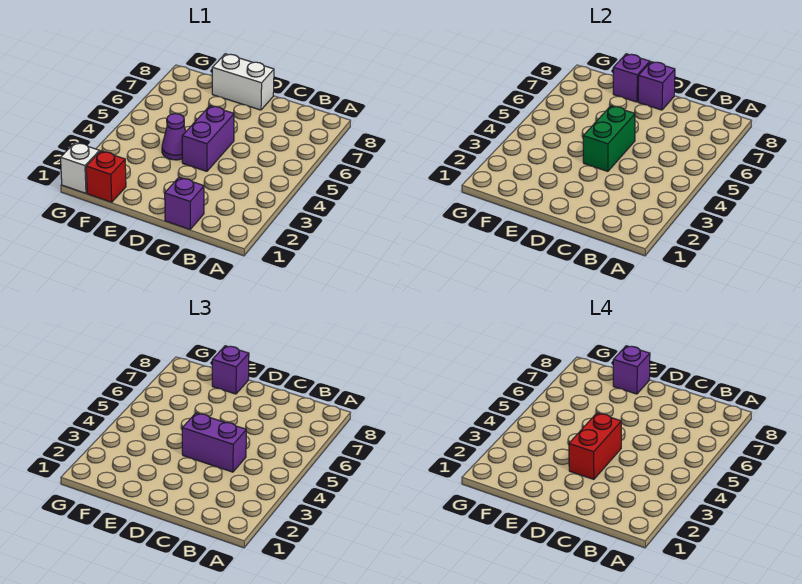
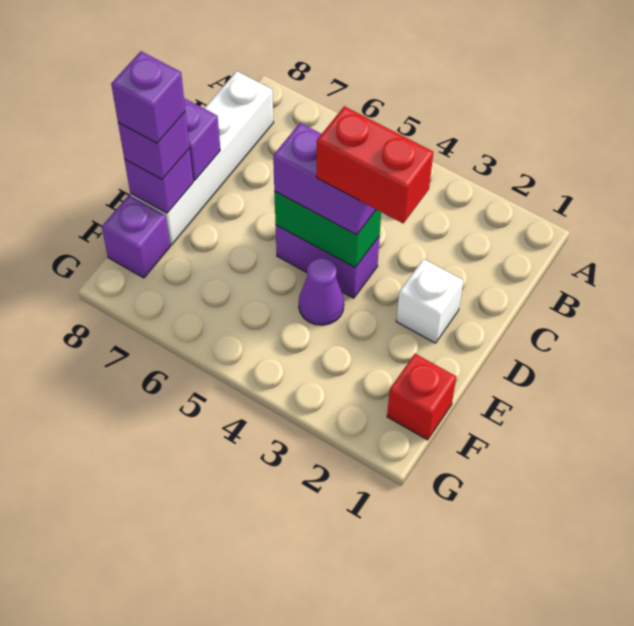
purple brick C1 level 1 -> purple brick F8 level 1
purple brick C4:D4 level 3 -> purple brick D4:D5 level 3
white brick D8:E8 level 1 -> white brick B8:E8 level 1
white brick G1 level 1 -> white brick D2 level 1

